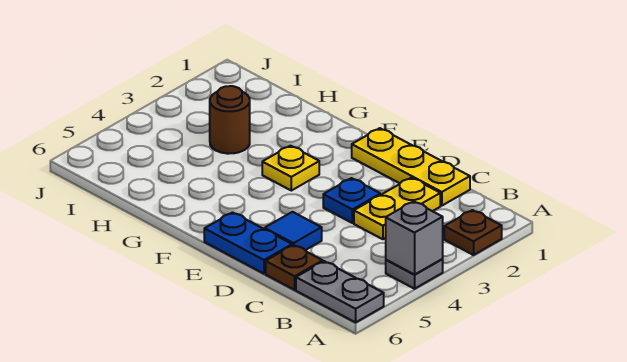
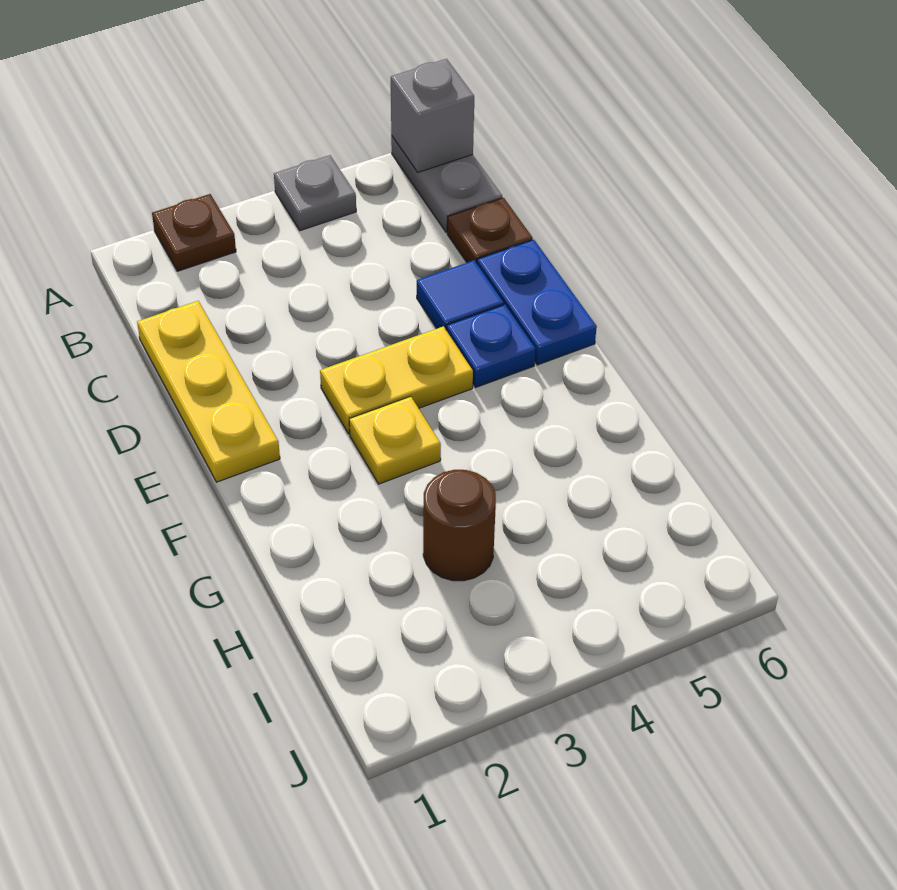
grey brick A4 level 2 -> grey brick A6 level 2
yellow plate C2:C3 level 1 -> yellow plate E3:E4 level 1
blue plate D3 level 1 -> blue plate E5 level 1

